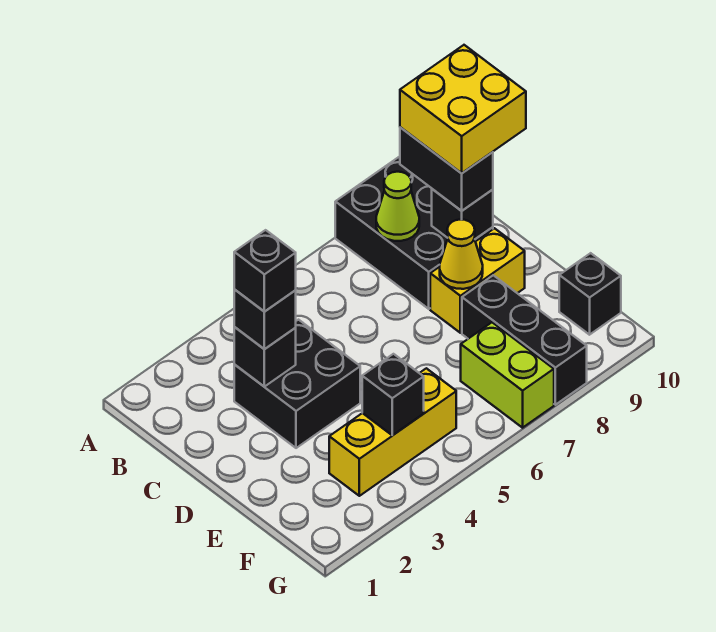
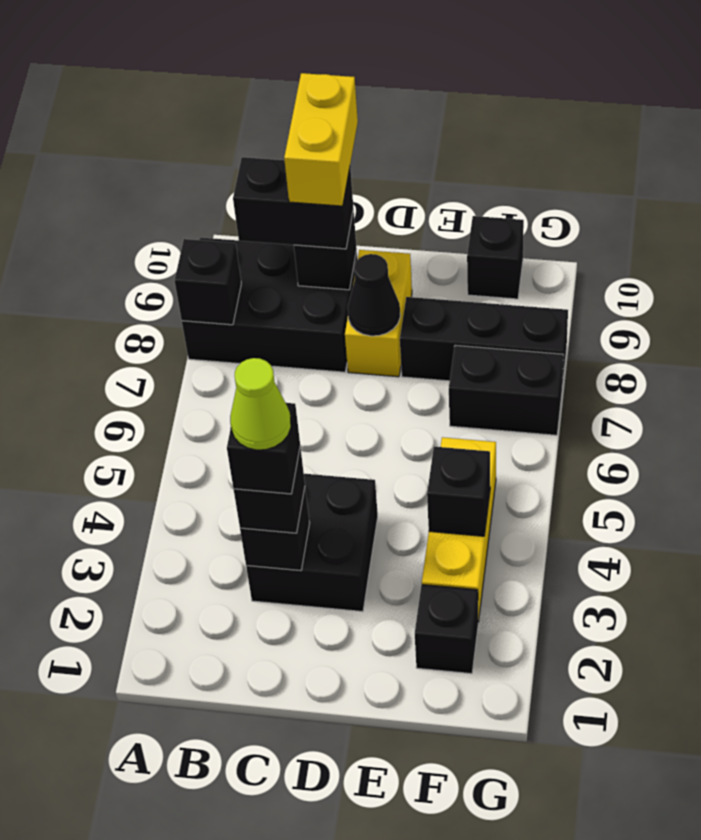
none -> black brick A8 level 2
lime cone B8 level 2 -> lime cone C3 level 5
yellow brick B9:C10 level 4 -> yellow brick C9:C10 level 4
yellow cone D8 level 2 -> black cone D8 level 2
none -> black brick F2 level 1
lime brick F7:G7 level 1 -> black brick F7:G7 level 1

